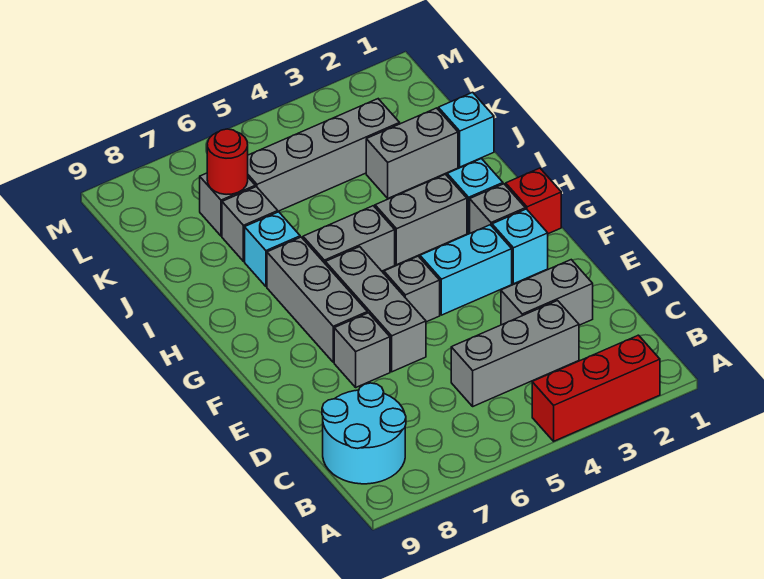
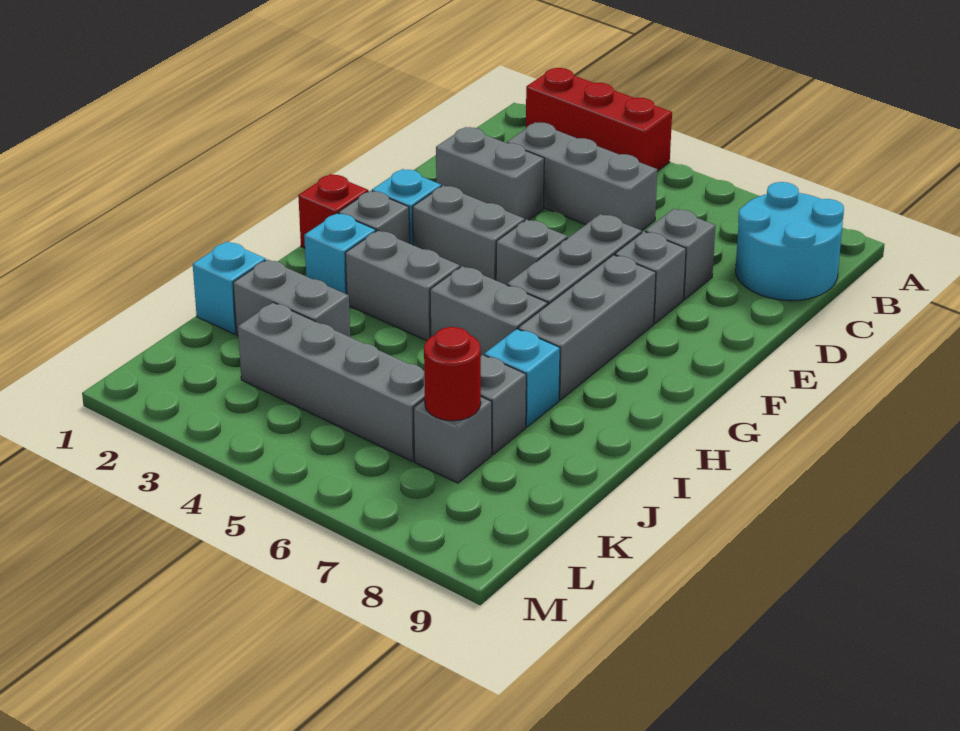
none -> grey brick D7 level 1
cyan brick F3:F4 level 1 -> grey brick F3:F4 level 1

